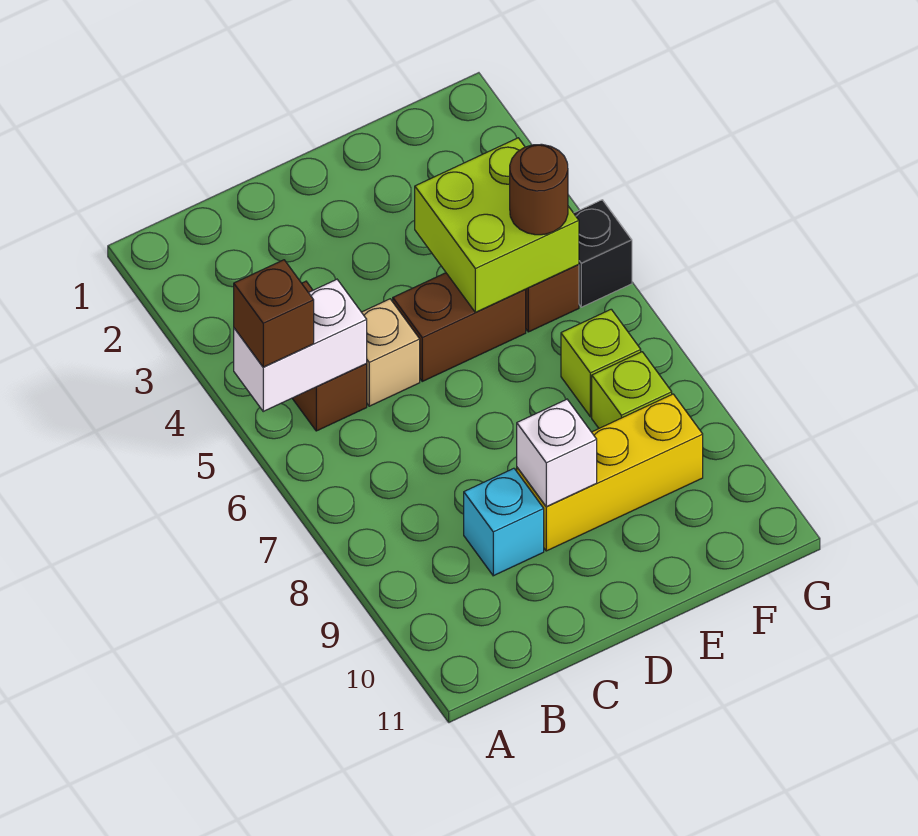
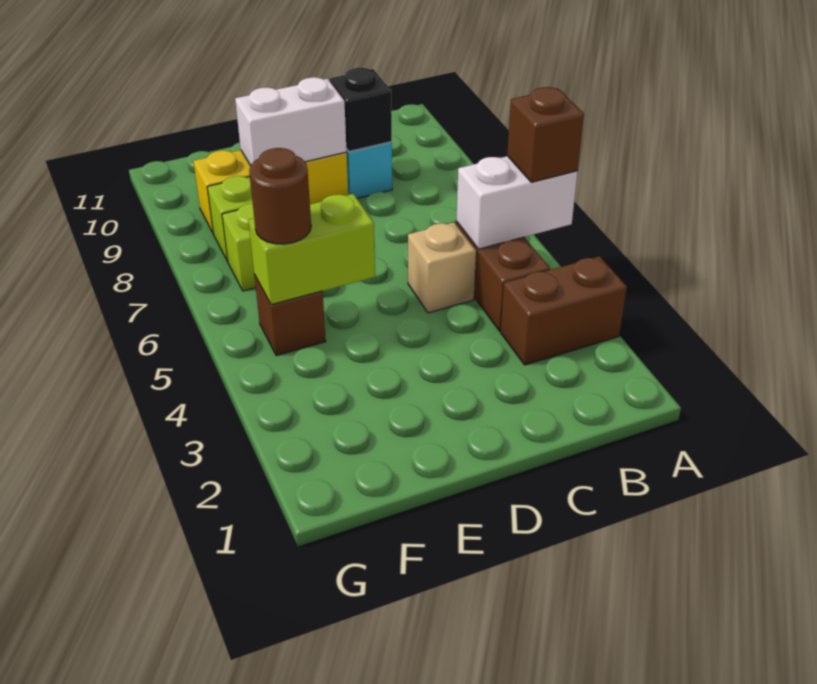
brown brick D5:E5 level 1 -> brown brick A3:B3 level 1
white brick D9 level 2 -> white brick D9:E9 level 2
lime brick E4:F5 level 2 -> lime brick E5:F5 level 2
black brick G5 level 1 -> black brick C9 level 2

